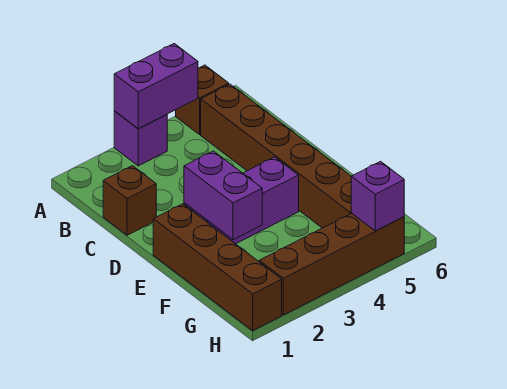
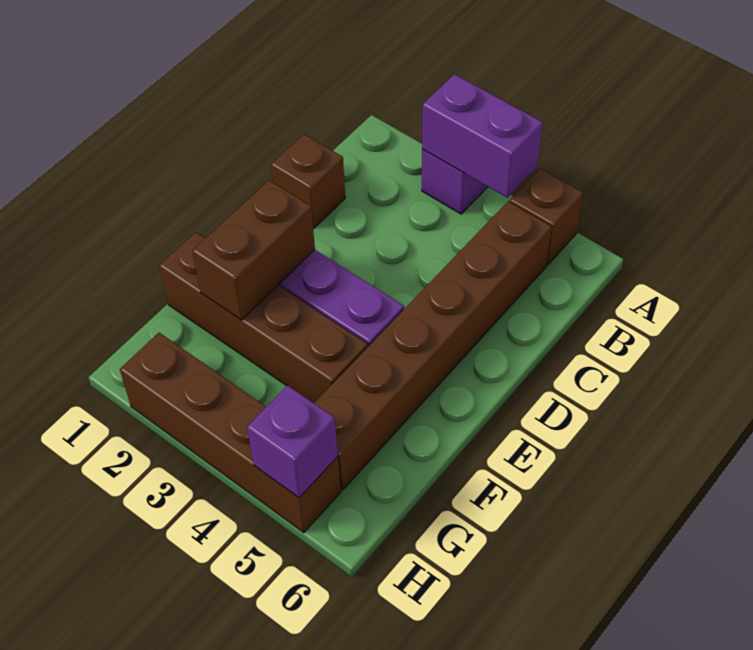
brown brick E1:H1 level 1 -> brown brick F1:F4 level 1
purple brick E2:F2 level 2 -> brown brick E2:F2 level 2

